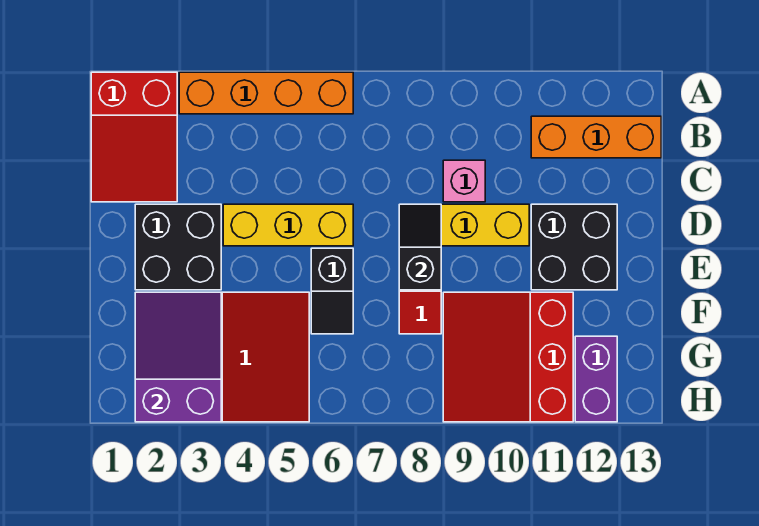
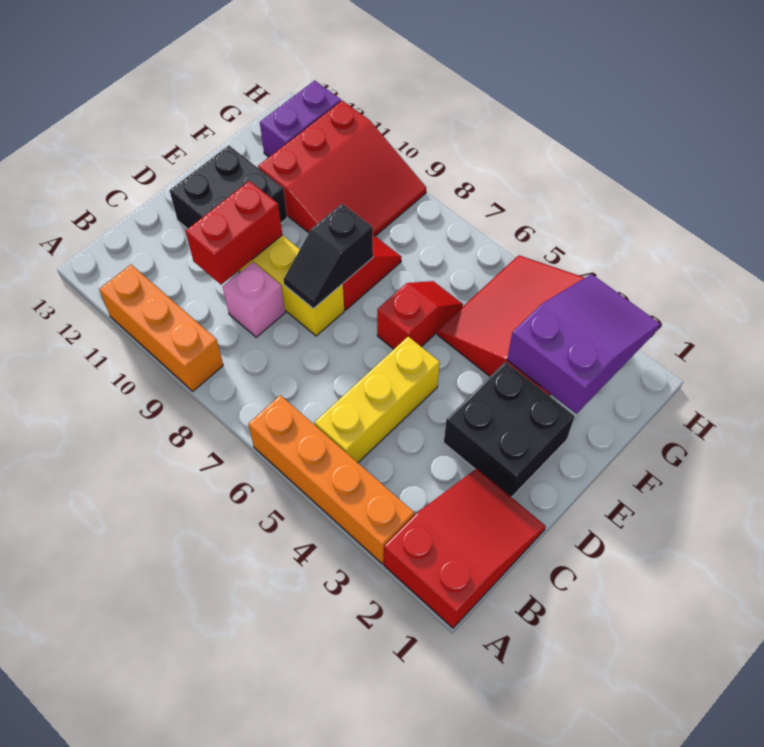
orange brick B11:B13 level 1 -> orange brick A9:A11 level 1
none -> red brick C10:D10 level 2
yellow brick D4:D6 level 1 -> yellow brick B5:D5 level 1
black slope E6:F6 level 1 top E -> red slope E6:F6 level 1 top E
purple slope F2:H3 level 2 top H -> purple slope F2:H3 level 2 top F

